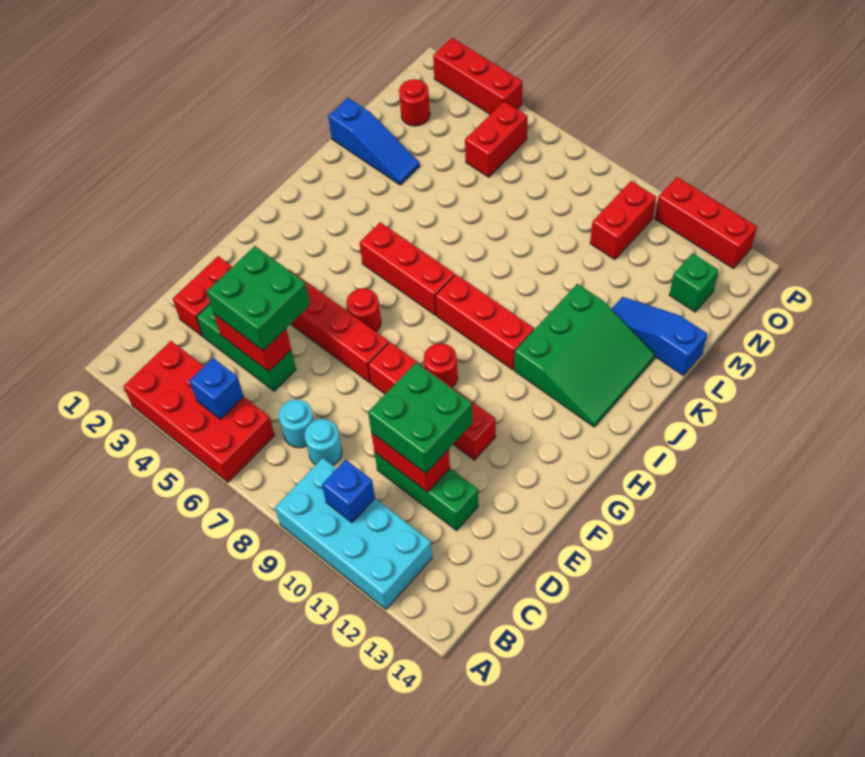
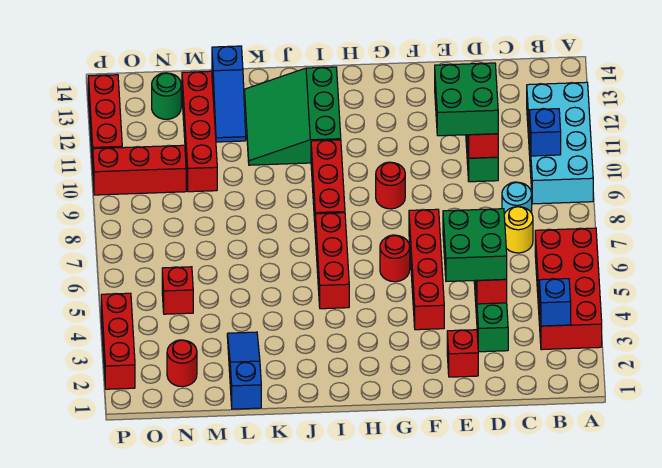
blue brick B5 level 2 -> blue brick B3 level 2
cyan round brick C7 level 1 -> yellow round brick C7 level 1
red brick D2:E2 level 1 -> red brick E2 level 1
red brick F8:F11 level 1 -> red brick M10:M13 level 1
green slope I11:K13 level 1 top 11 -> green slope I11:K13 level 1 top I
red brick N5:O5 level 1 -> red brick N5 level 1
red brick N10:O10 level 1 -> red brick N10:P10 level 1
green brick N13 level 1 -> green round brick N13 level 1

